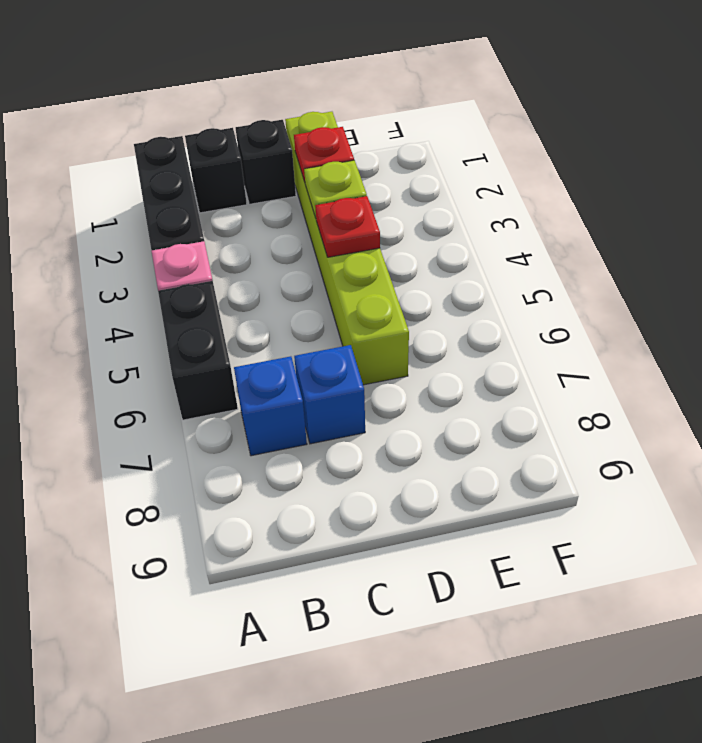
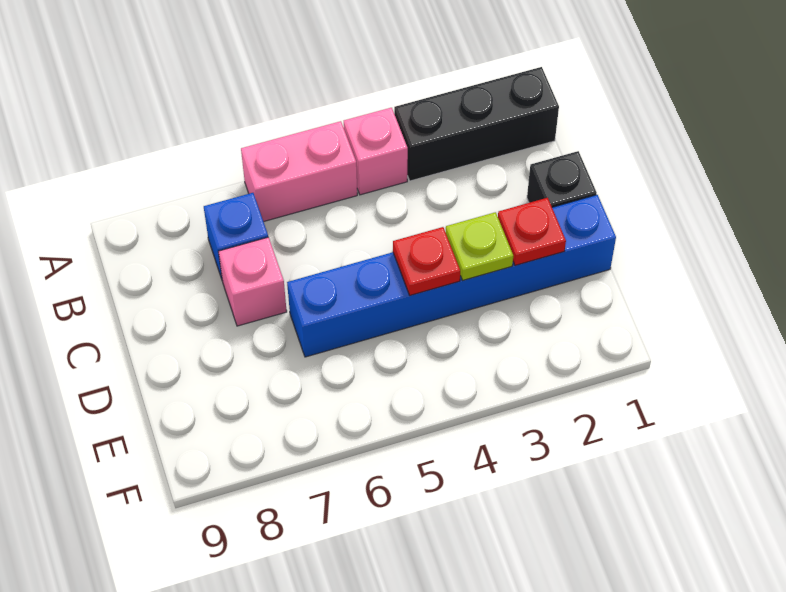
black brick A5:A6 level 1 -> pink brick A5:A6 level 1
black brick B1 level 1 -> none
blue brick C7 level 1 -> pink brick C7 level 1
lime brick D1:D6 level 1 -> blue brick D1:D6 level 1

